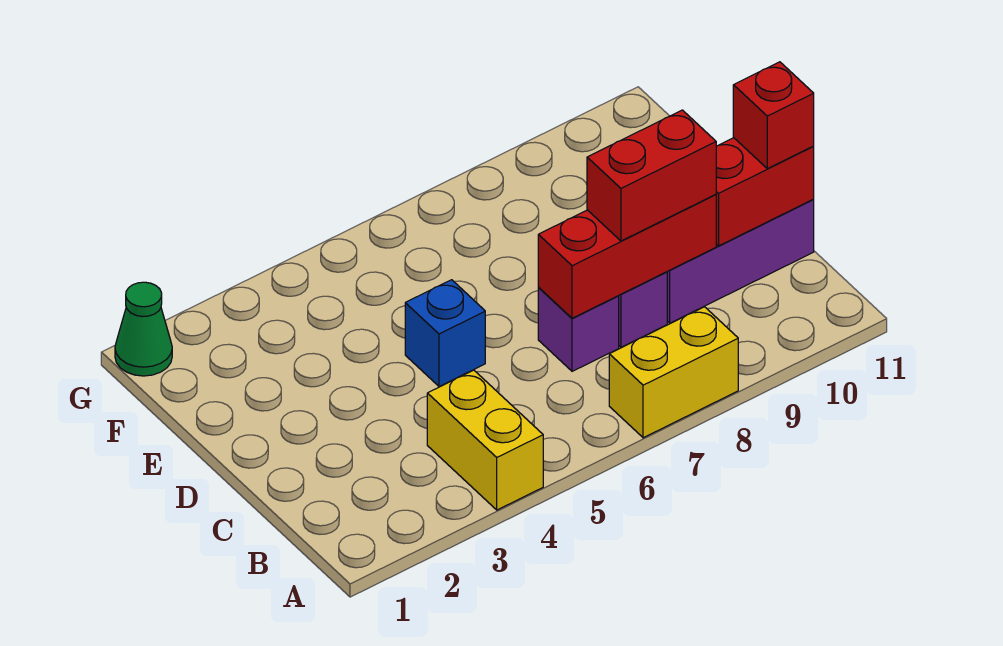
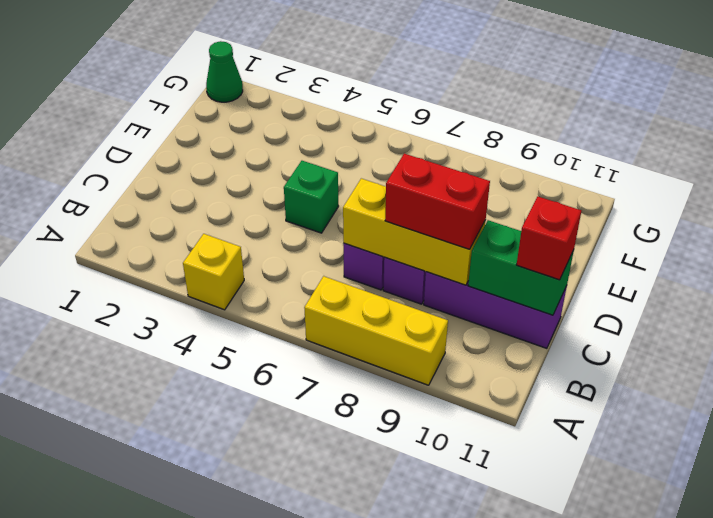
yellow brick A4:B4 level 1 -> yellow brick A4 level 1
yellow brick A7:A8 level 1 -> yellow brick A7:A9 level 1
red brick C7:C9 level 2 -> yellow brick C7:C9 level 2
red brick C10:C11 level 2 -> green brick C10:C11 level 2
blue brick D5 level 1 -> green brick D5 level 1

